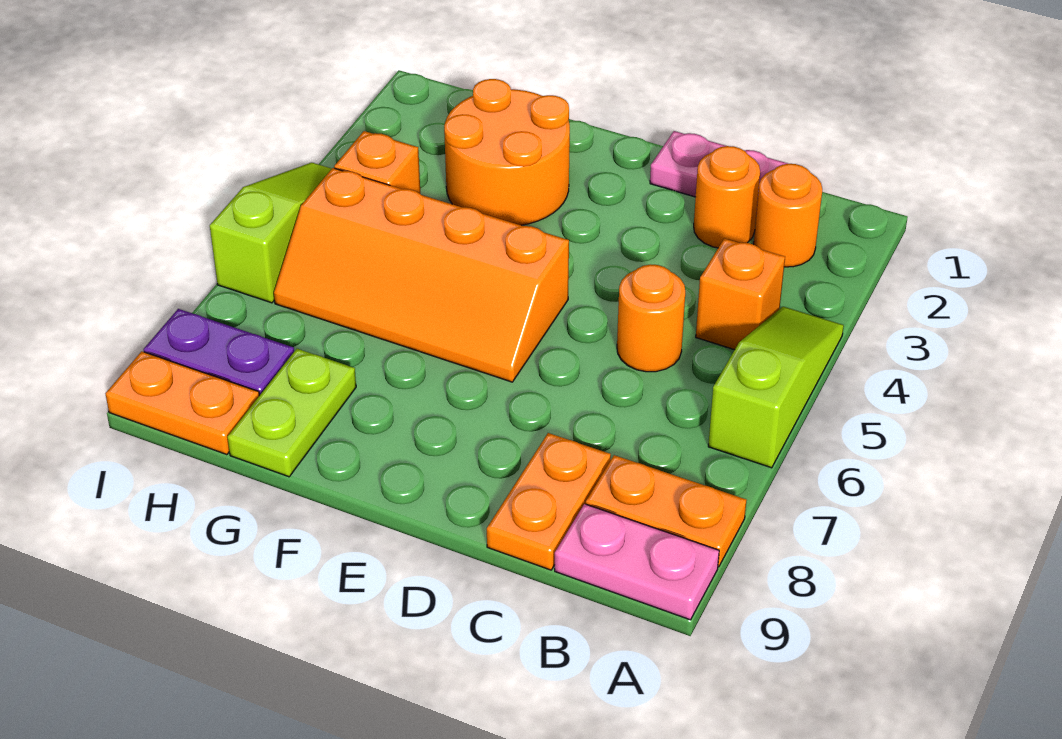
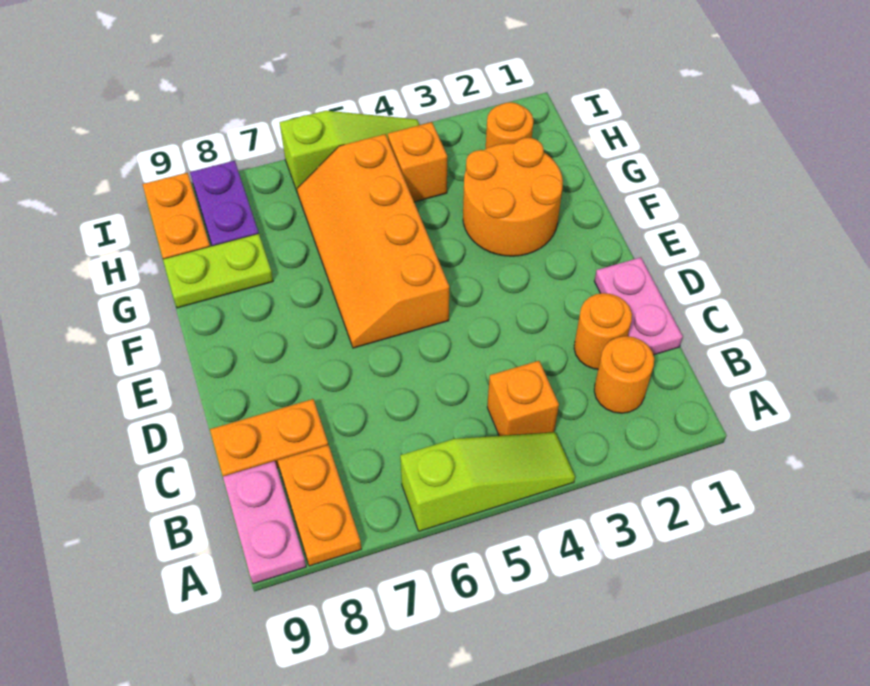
orange round brick C5 level 1 -> orange round brick H2 level 1

